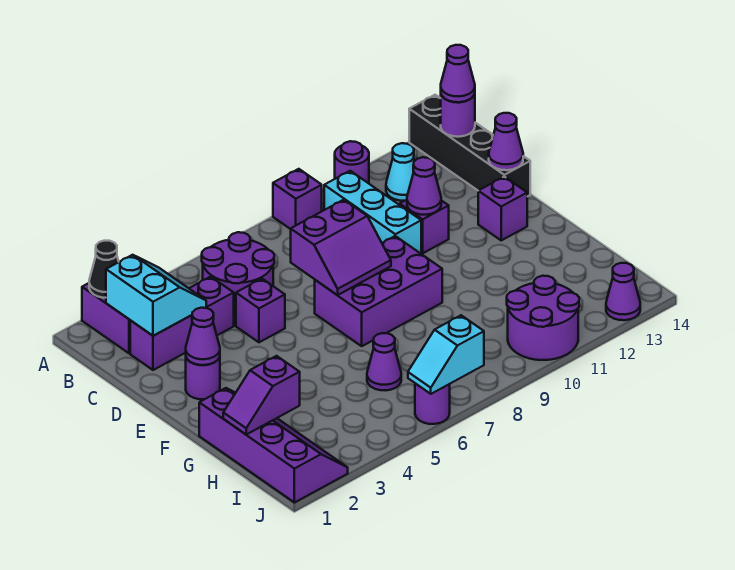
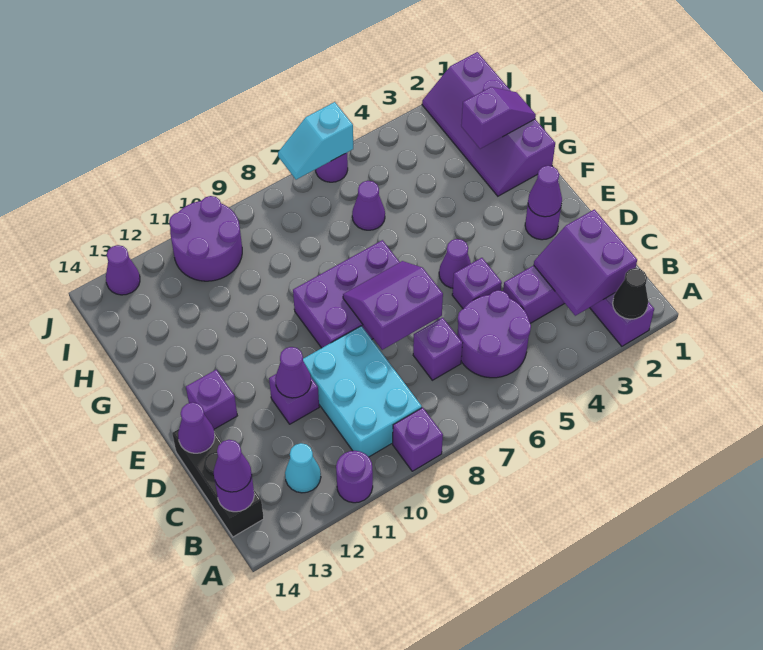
black brick A14:D14 level 1 -> black brick B14:D14 level 1
cyan slope B2:C3 level 2 top 2 -> purple slope B2:C3 level 2 top 2
cyan brick B10:D10 level 1 -> cyan brick B9:D10 level 1
none -> purple brick C7 level 1
none -> purple cone E5 level 1
cyan slope J6:J7 level 2 top 7 -> cyan slope J6:J7 level 2 top 6

